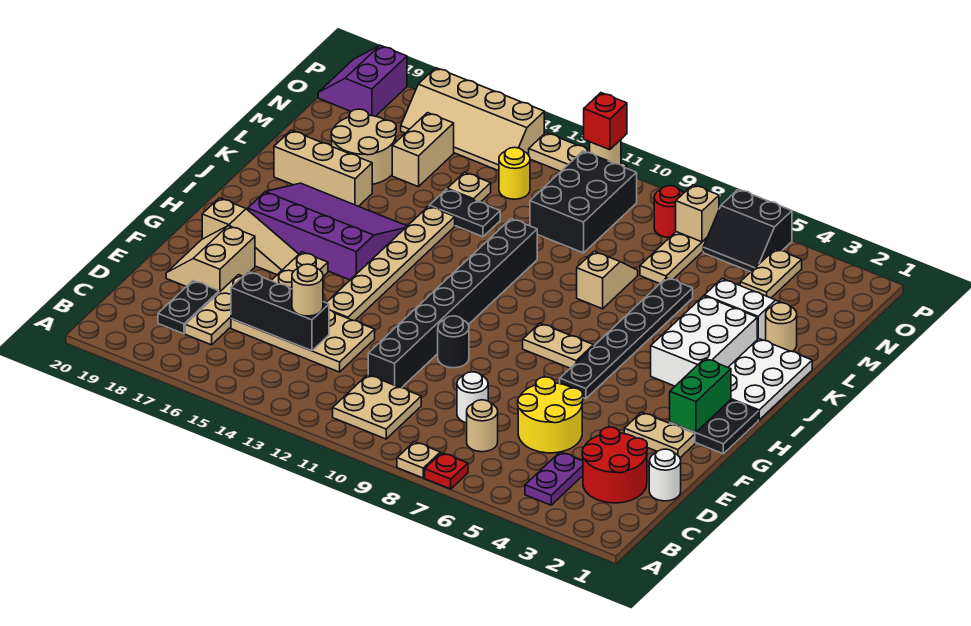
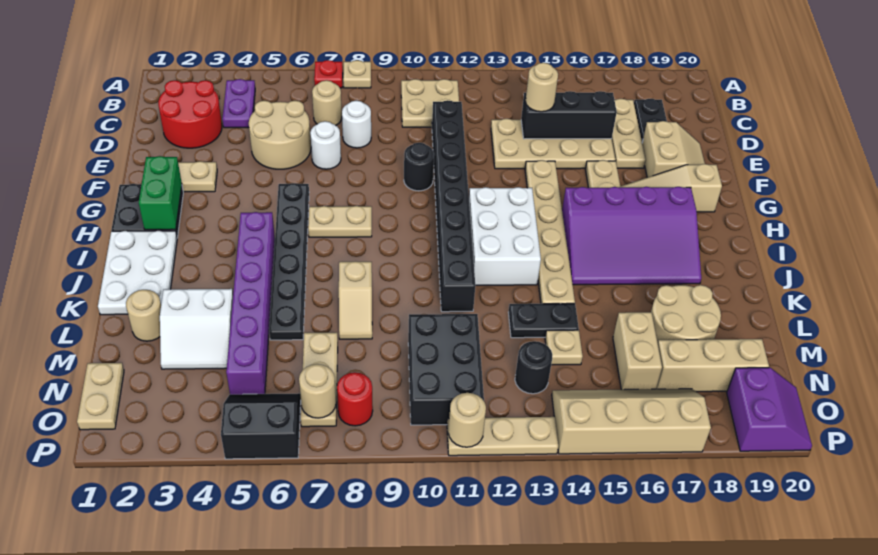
white round brick D1 level 1 -> white round brick E7 level 1
yellow round brick D5:E6 level 1 -> tan round brick D5:E6 level 1
white brick I3:K4 level 1 -> white brick H12:J13 level 1
none -> purple brick I5:N5 level 1
tan brick K17:K19 level 1 -> tan brick N17:N19 level 1
tan plate N4:O4 level 1 -> tan plate N1:O1 level 1
yellow round brick N13 level 1 -> black round brick N13 level 1
tan brick O7 level 2 -> tan round brick O7 level 2
red brick P11 level 3 -> none

